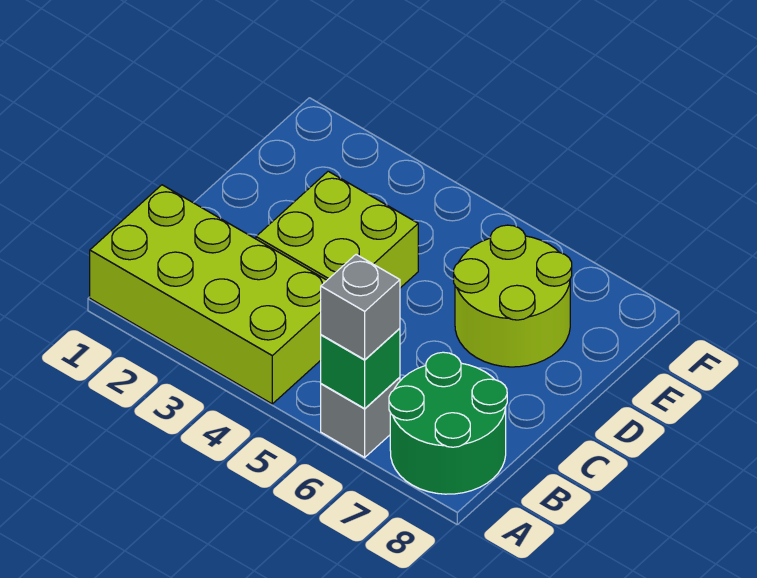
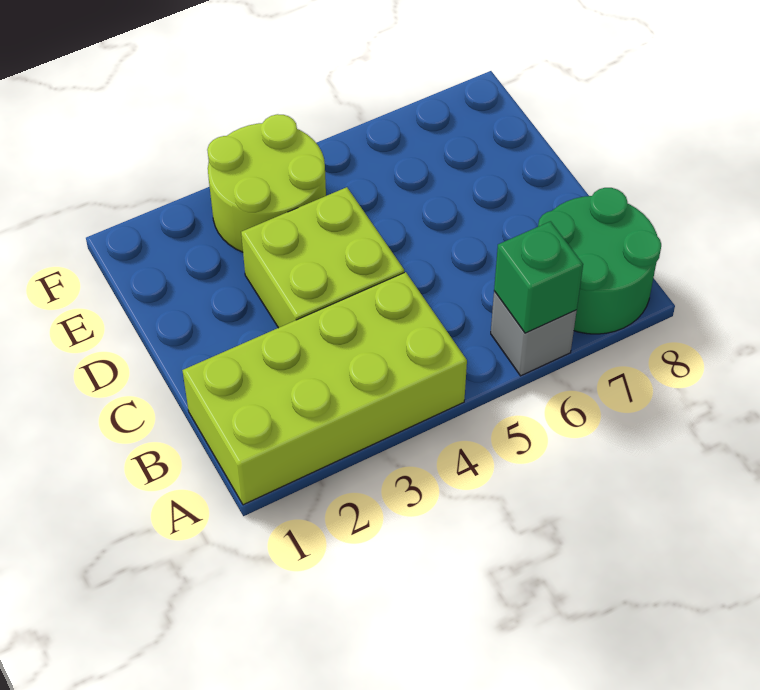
grey brick A6 level 3 -> none
lime round brick D6:E7 level 1 -> lime round brick E3:F4 level 1

